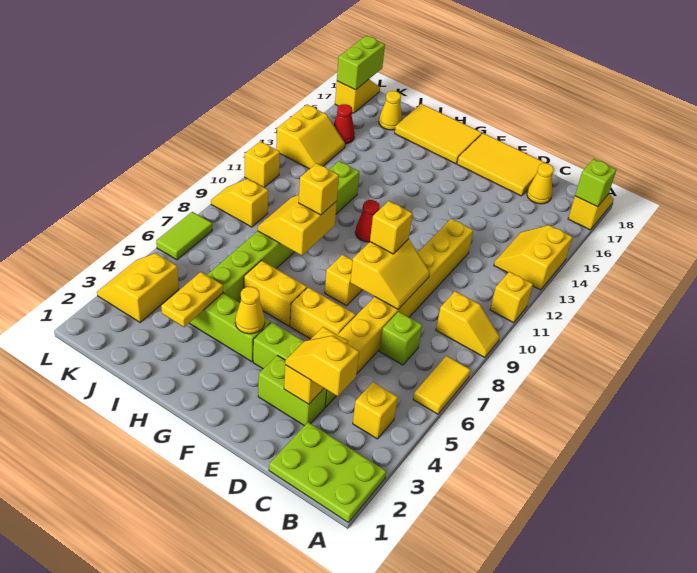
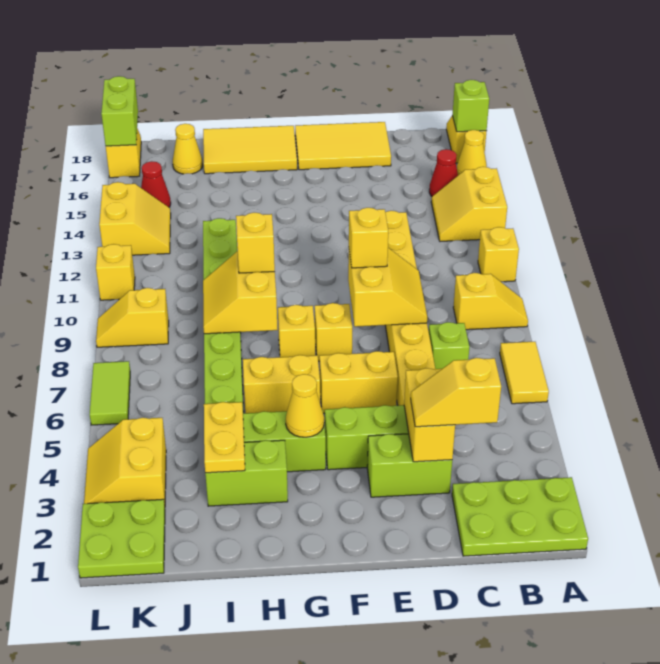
yellow brick B4 level 1 -> yellow brick G8 level 1
yellow cone C17 level 1 -> yellow cone A16 level 1
red cone G11 level 1 -> red cone B15 level 1
none -> lime brick H3:I3 level 1
none -> lime plate K1:L2 level 1

